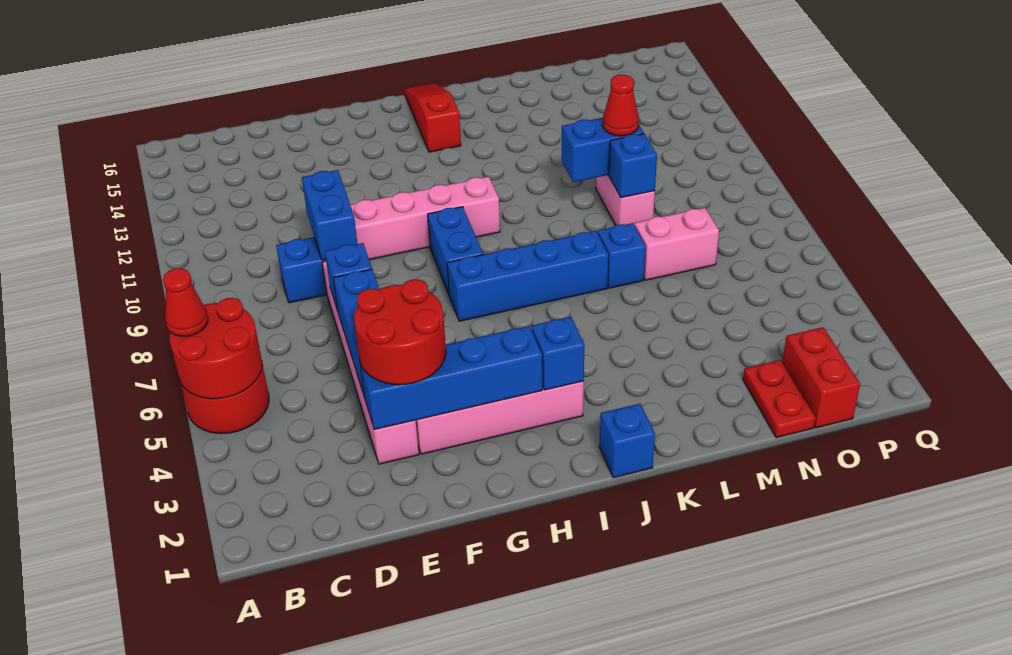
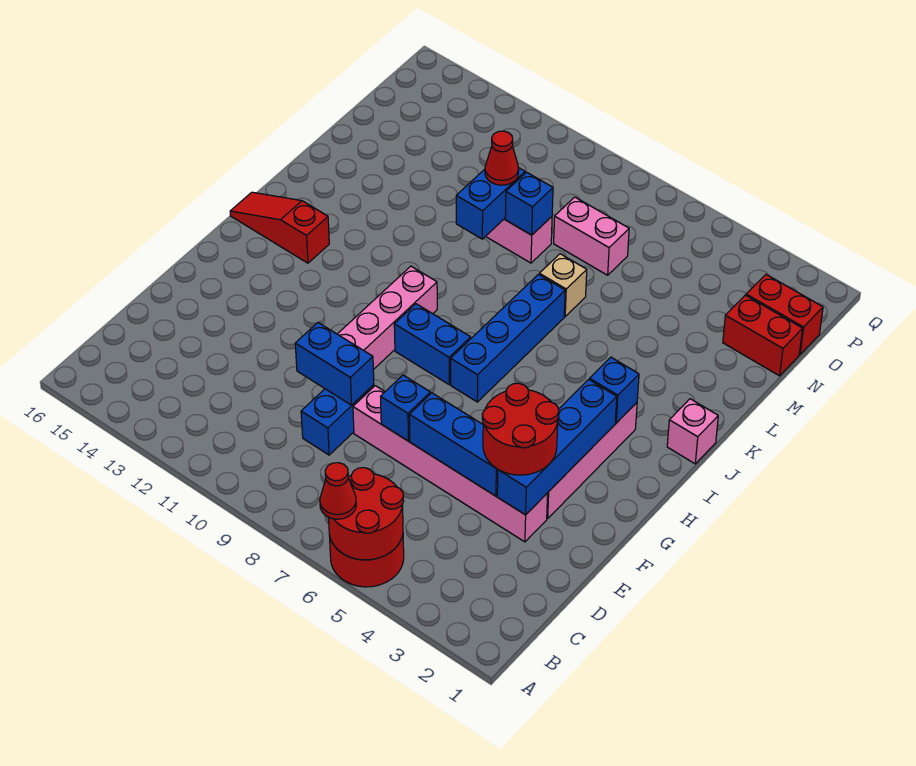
blue brick J1 level 1 -> pink brick J1 level 1
blue brick L7 level 1 -> tan brick L7 level 1
pink brick M7:N7 level 1 -> pink brick N7:N8 level 1
red plate N1:N2 level 1 -> red brick N1:N2 level 1

